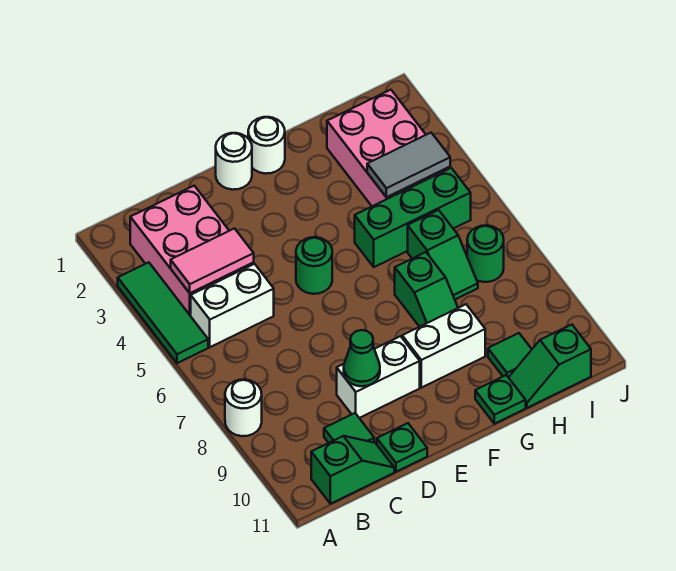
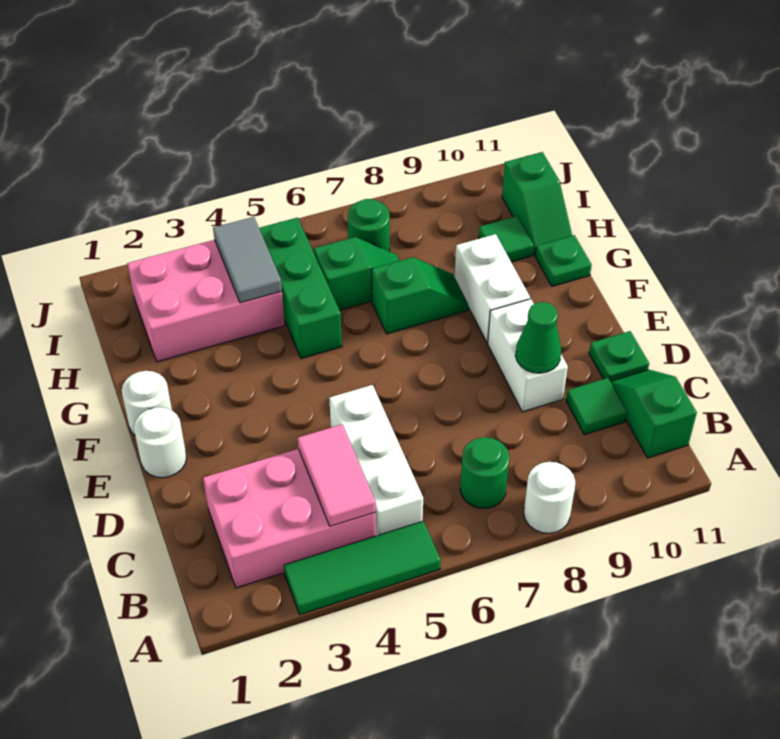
white brick B5:C5 level 1 -> white brick B5:D5 level 1
green round brick E5 level 1 -> green round brick B7 level 1

